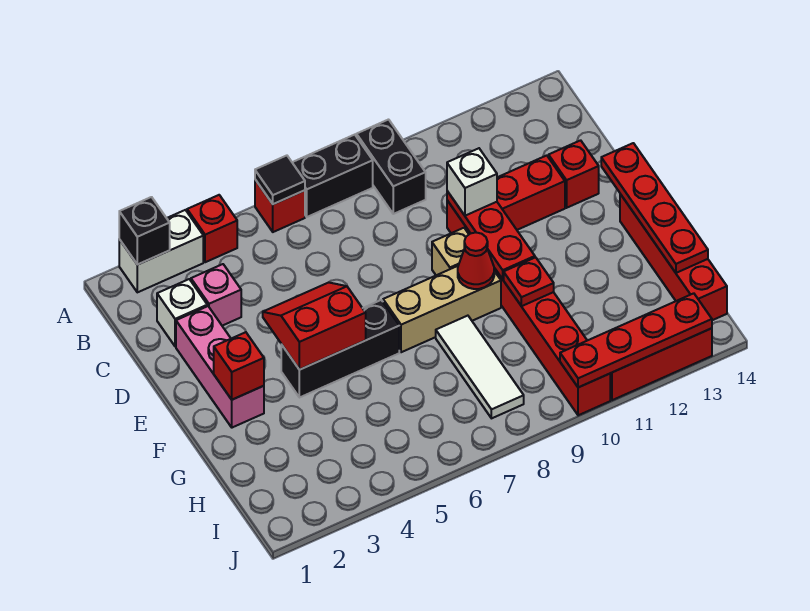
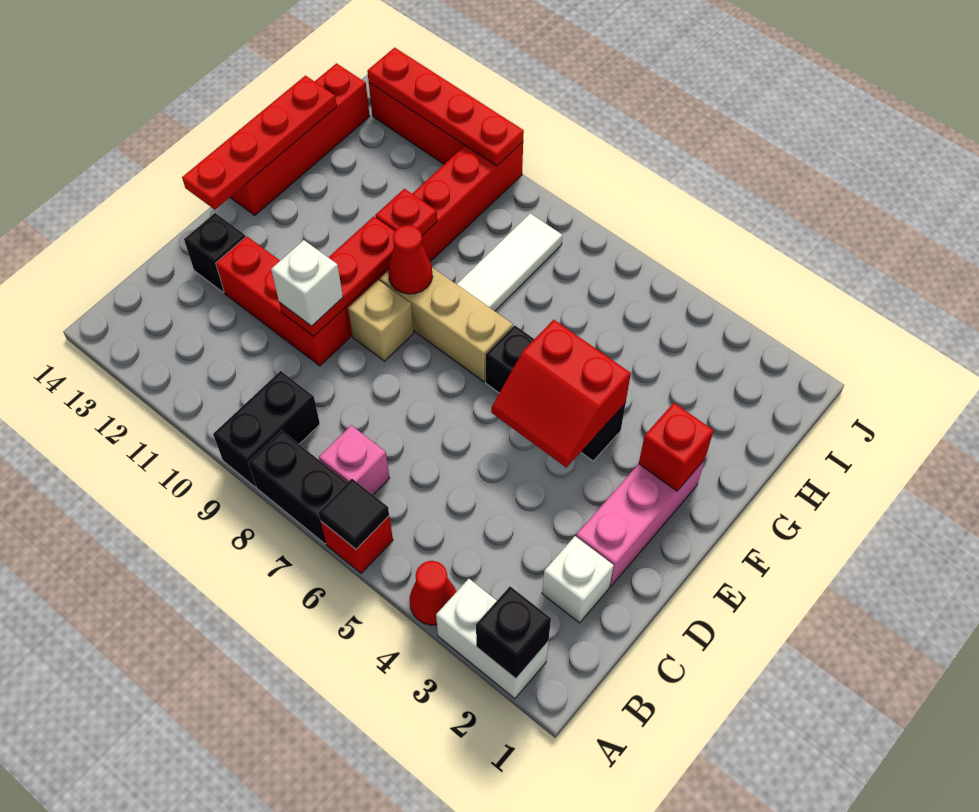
red brick A4 level 1 -> red cone A4 level 1
pink brick C3 level 1 -> pink brick B7 level 1
red brick D13 level 1 -> black brick D13 level 1

